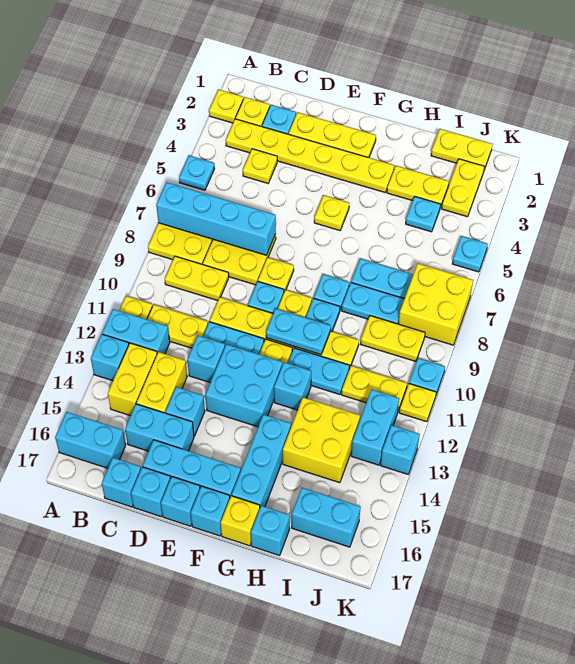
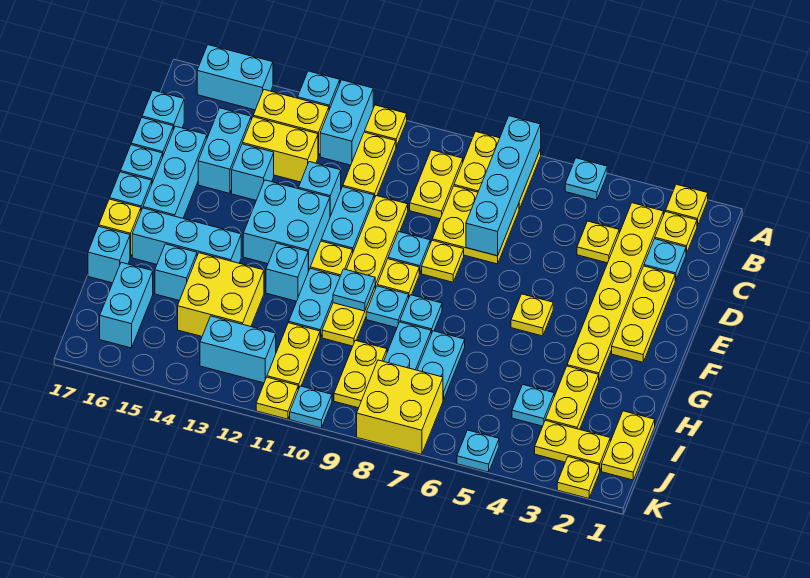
cyan brick A16:B16 level 1 -> cyan brick A15:A16 level 1
cyan plate F10:G10 level 2 -> cyan plate G10 level 2
none -> yellow plate K2 level 1
cyan brick K13 level 1 -> cyan brick H15 level 1

